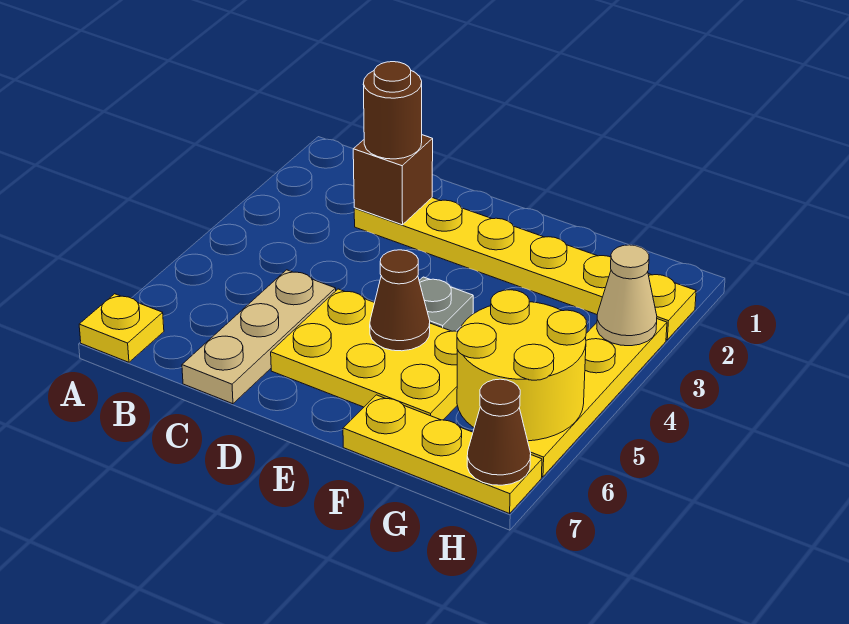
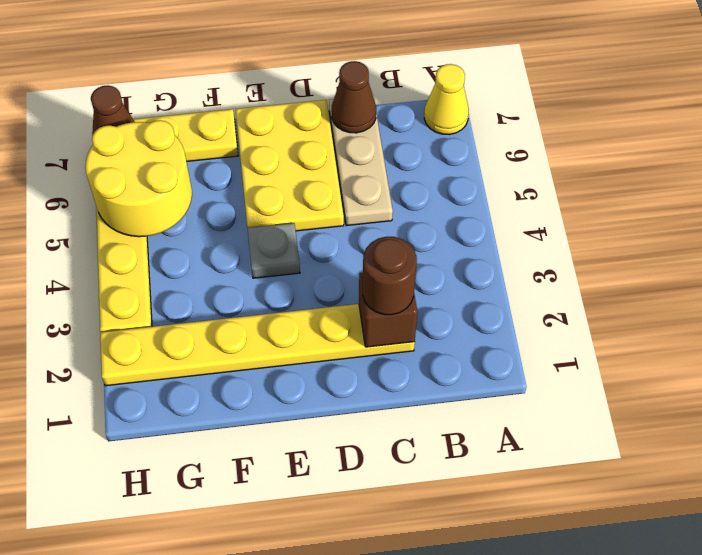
yellow plate A7 level 1 -> yellow cone A7 level 1
yellow plate D5:F6 level 1 -> yellow plate D5:E7 level 1
brown cone E5 level 2 -> brown cone C7 level 2
tan cone H3 level 2 -> none

